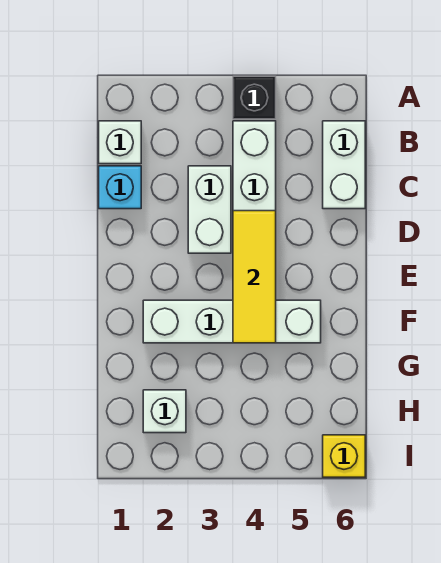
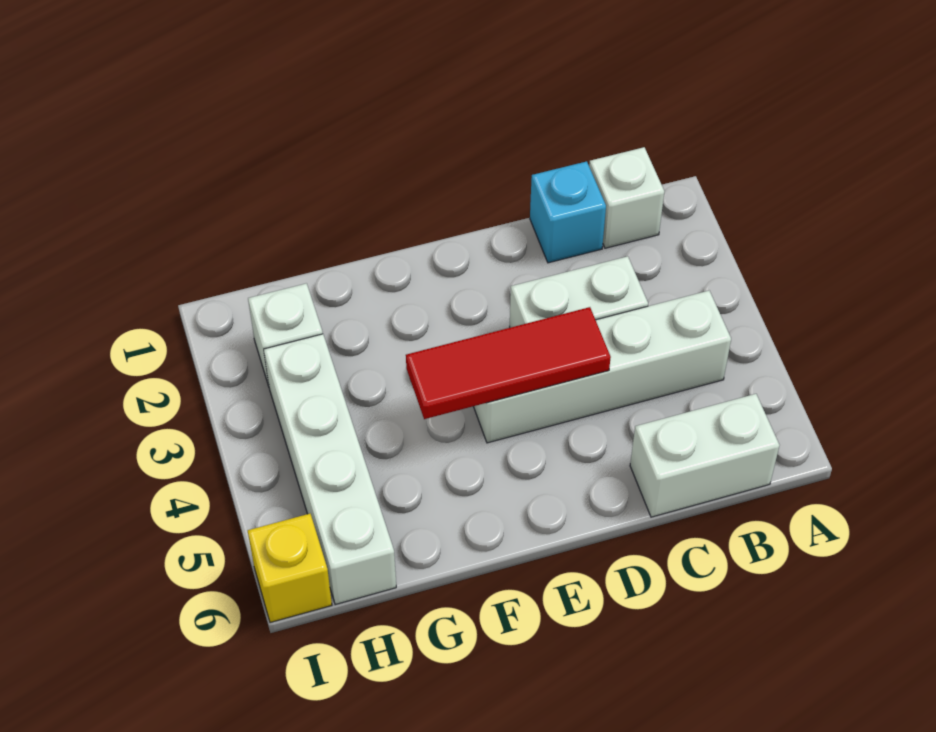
black brick A4 level 1 -> none
yellow tile D4:F4 level 2 -> red tile D4:F4 level 2
white brick F2:F5 level 1 -> white brick H3:H6 level 1

